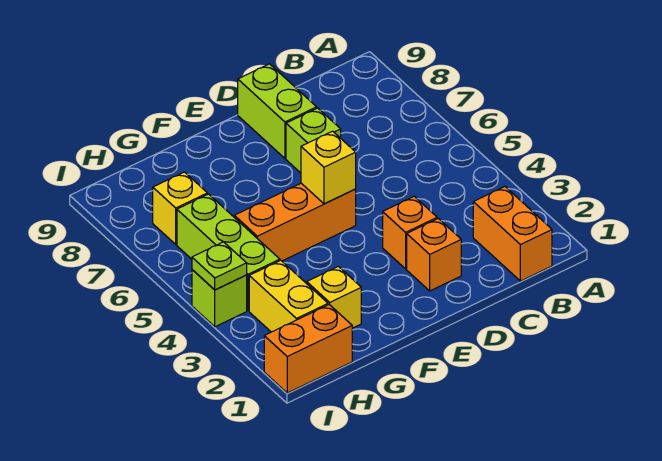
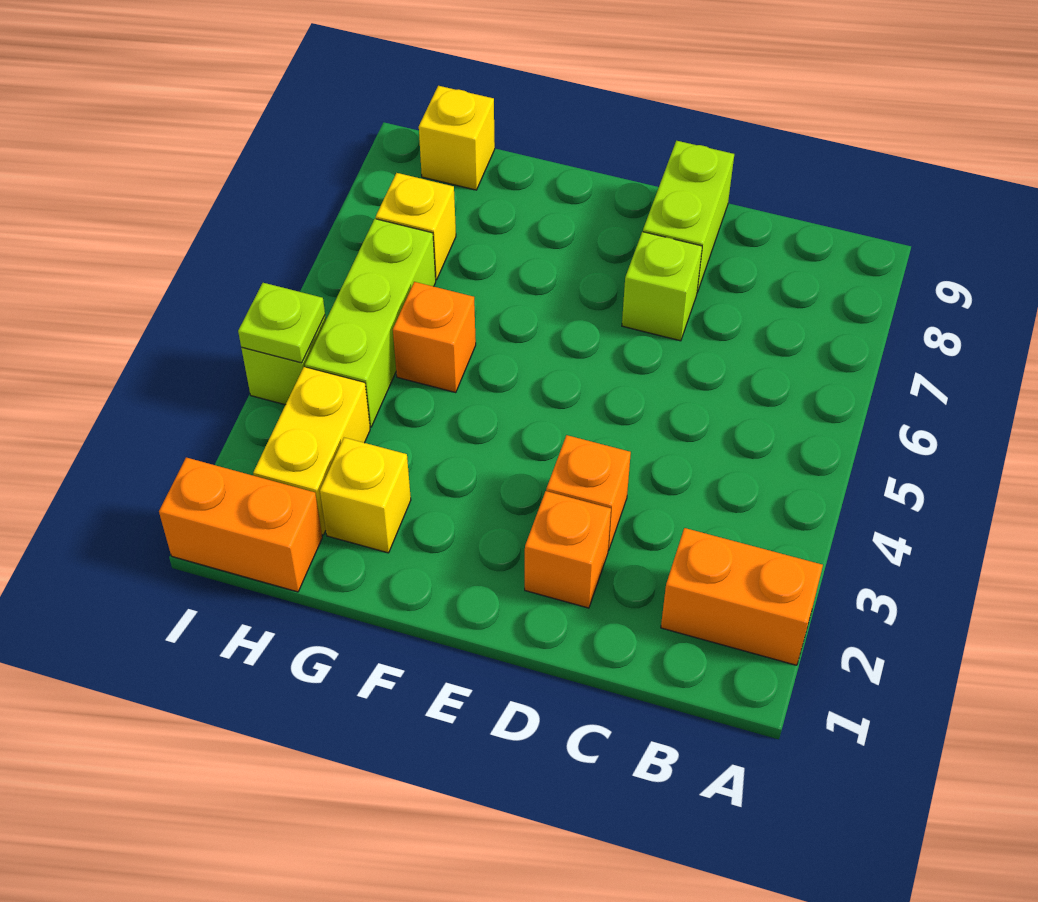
orange brick B1:B2 level 1 -> orange brick A2:B2 level 1
orange brick E5:G5 level 1 -> orange brick G5 level 1
yellow brick E5 level 2 -> yellow brick H9 level 1

